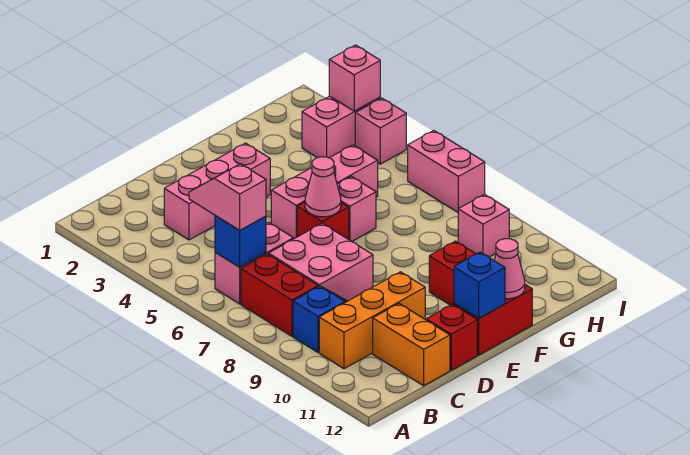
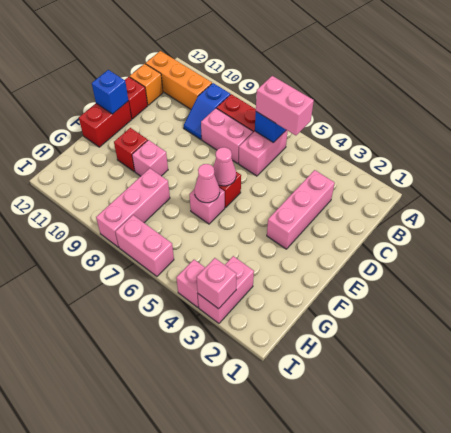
pink slope B5:B6 level 3 top 6 -> pink brick B5:B6 level 3
orange brick B10:D10 level 1 -> orange brick B10:B12 level 1
pink brick C7:D8 level 1 -> pink brick C7:C8 level 1
orange brick C11:C12 level 1 -> orange brick C12 level 1
pink brick E5:G5 level 1 -> pink brick G8:I8 level 1
pink cone F12 level 2 -> pink cone F6 level 2
pink brick H9 level 1 -> pink brick F9 level 1

